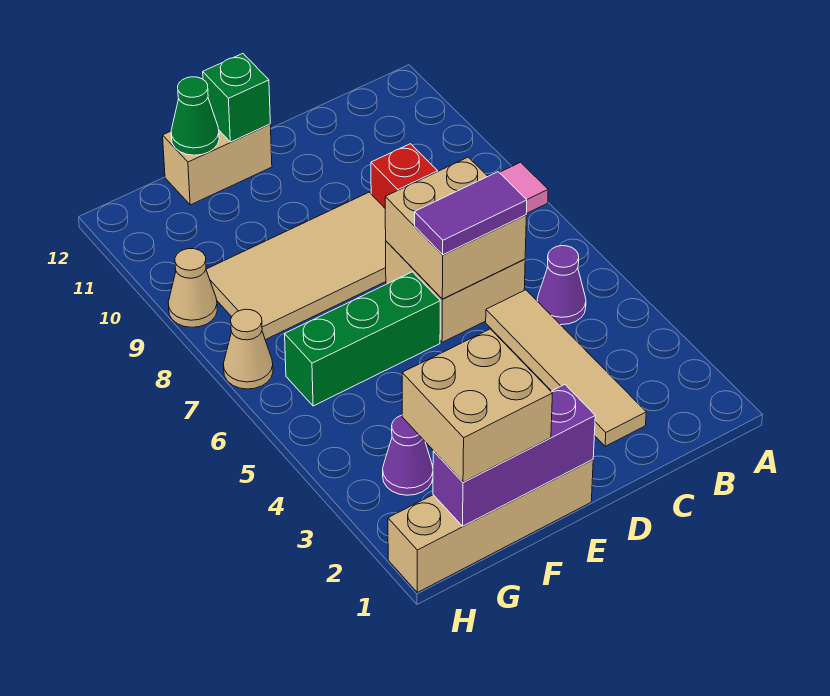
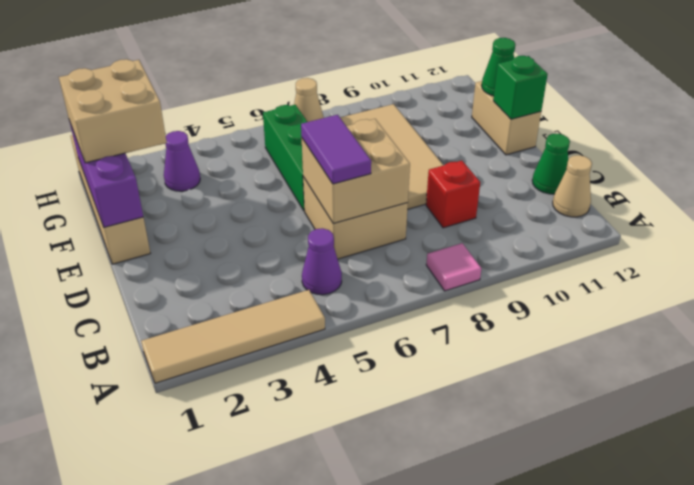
tan tile C2:C5 level 1 -> tan tile A1:A4 level 1
none -> green cone C12 level 1
tan cone H9 level 1 -> tan cone B12 level 1

